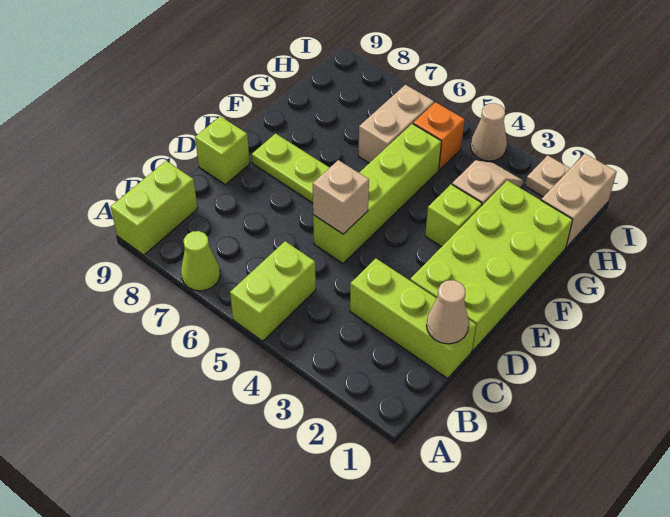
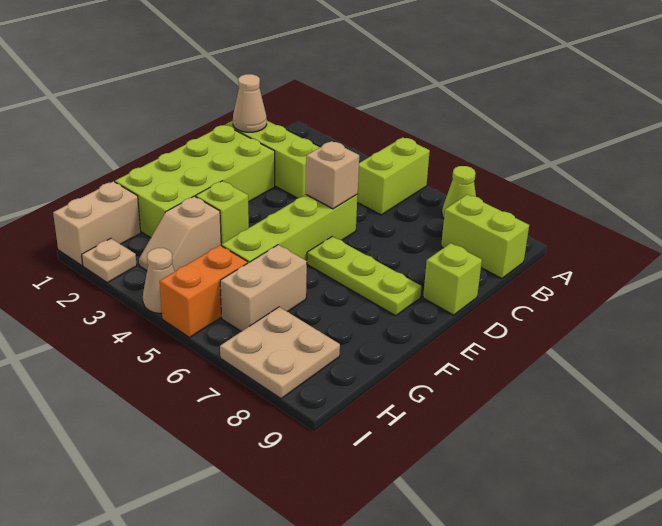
lime brick A9:B9 level 1 -> lime brick B8:B9 level 1
orange brick H5 level 1 -> orange brick H5:I5 level 1
none -> tan plate H7:I8 level 1

